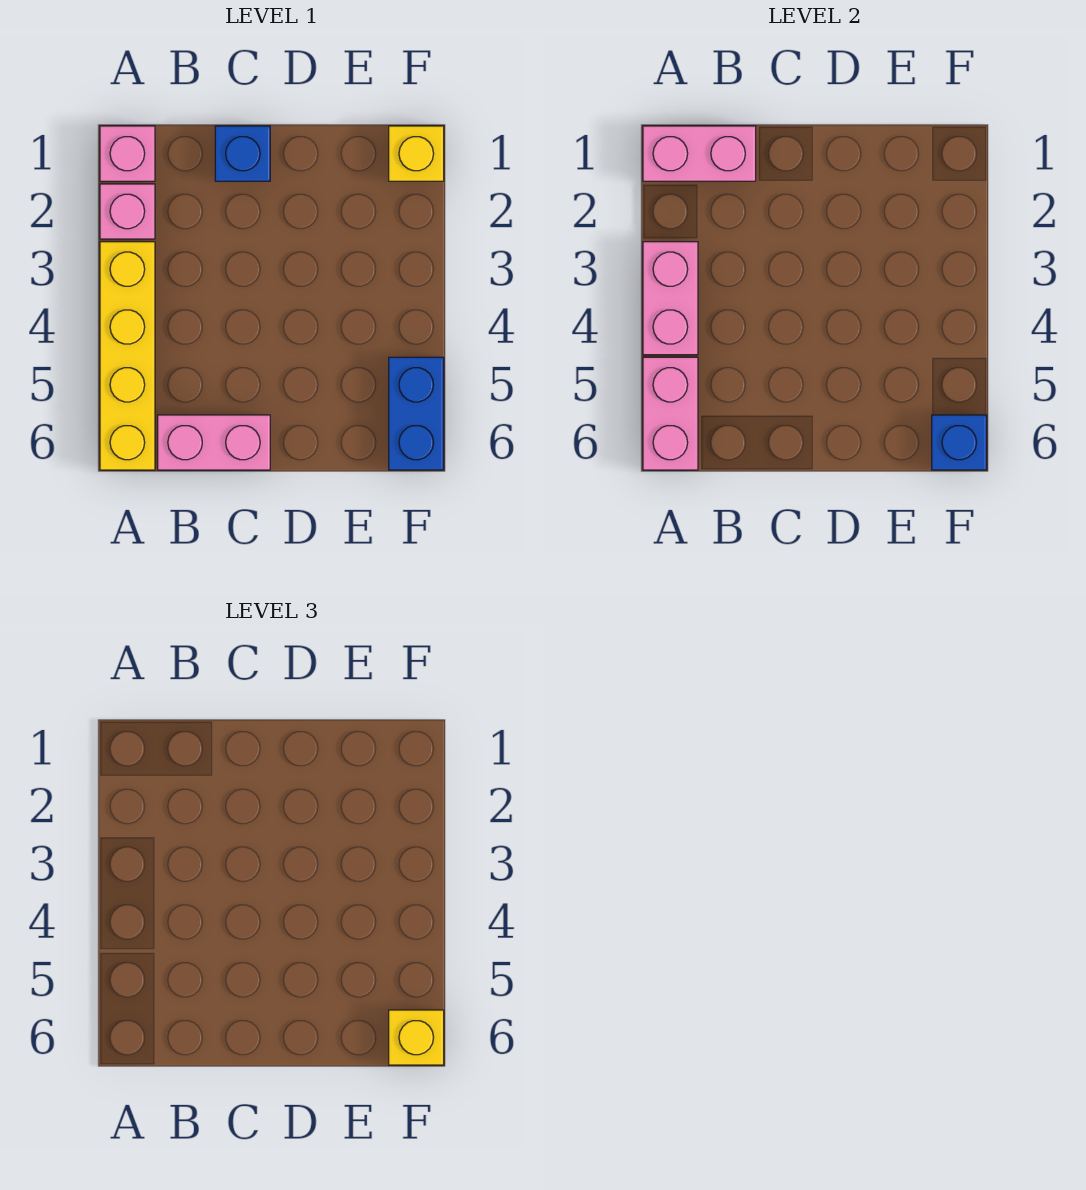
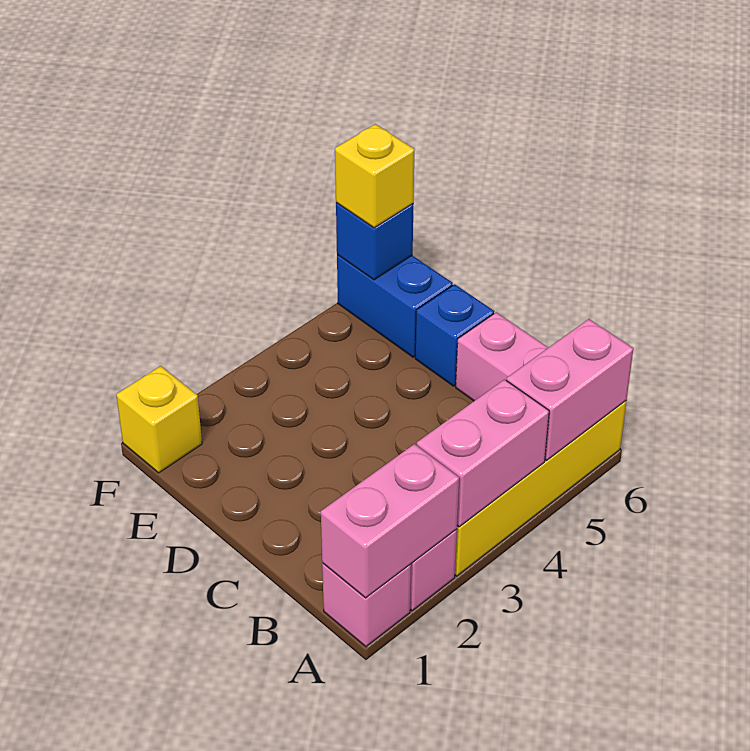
pink brick A1:B1 level 2 -> pink brick A1:A2 level 2
blue brick C1 level 1 -> blue brick D6 level 1
blue brick F5:F6 level 1 -> blue brick E6:F6 level 1

